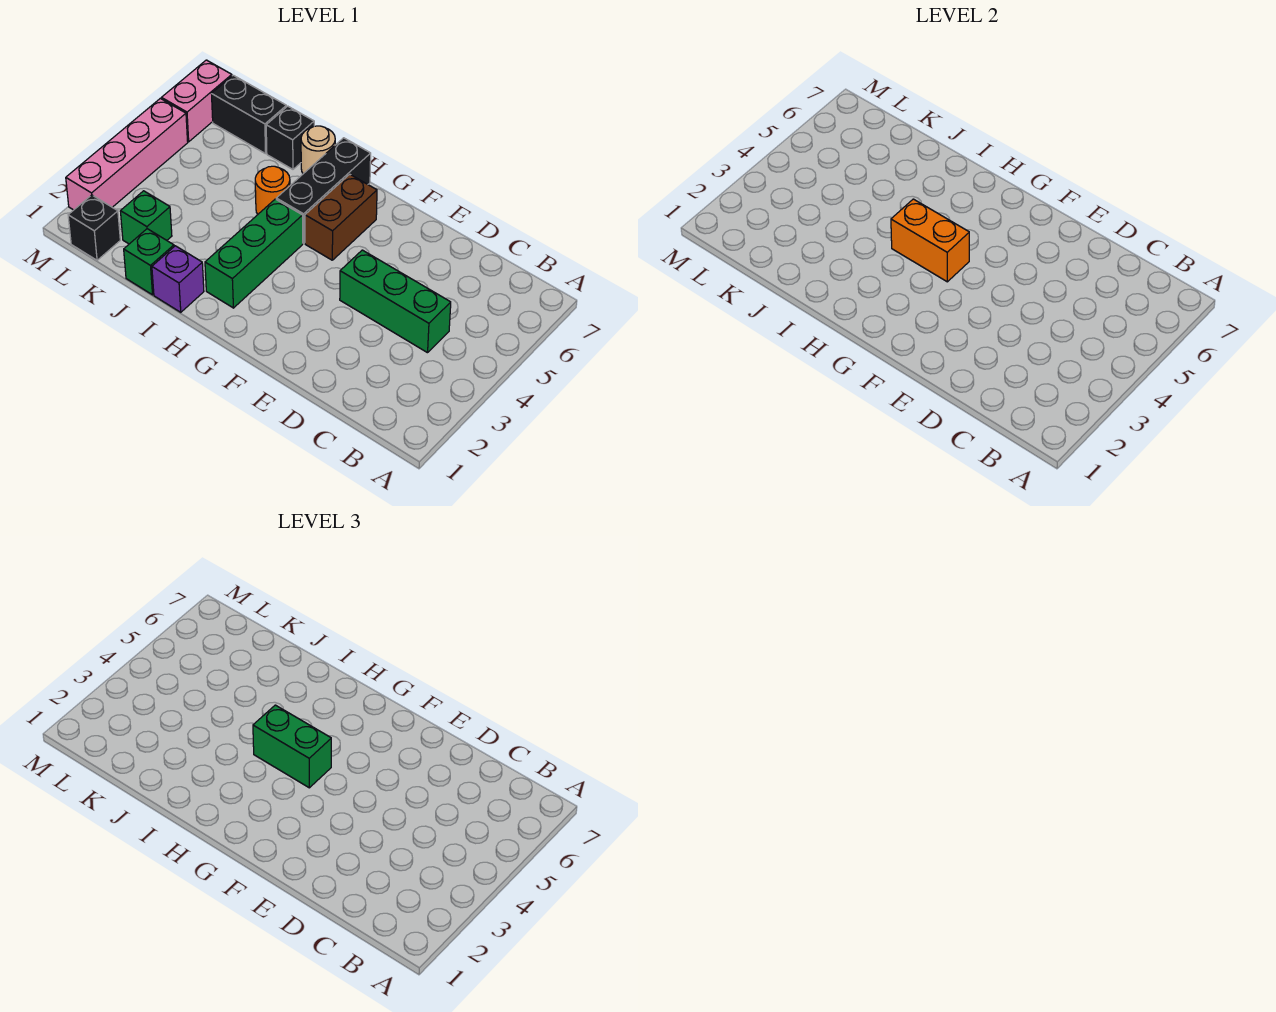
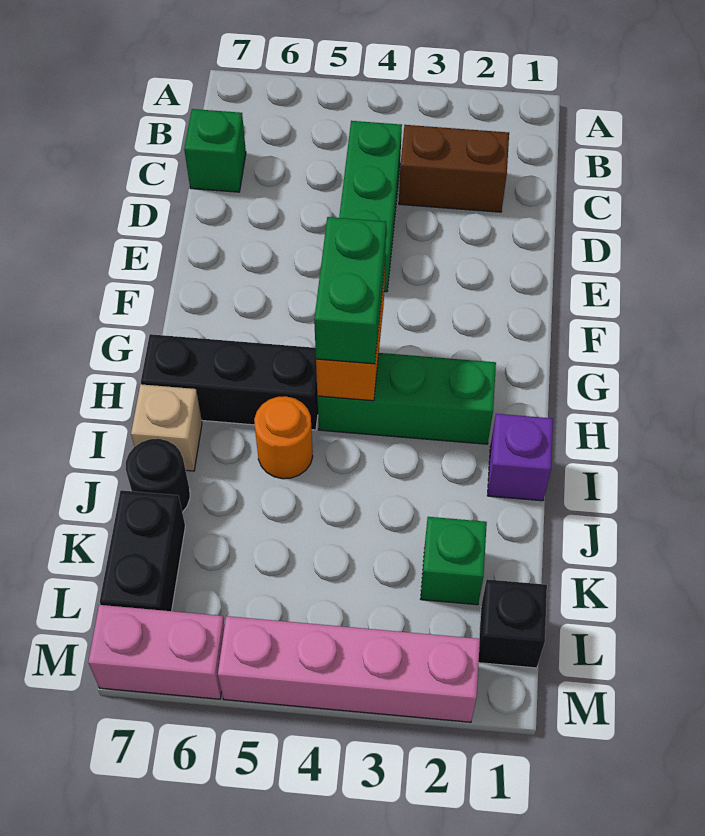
brown brick G5:G6 level 1 -> brown brick C2:C3 level 1
tan round brick I7 level 1 -> tan brick I7 level 1
green brick J1 level 1 -> green brick C7 level 1
black brick J7 level 1 -> black round brick J7 level 1

